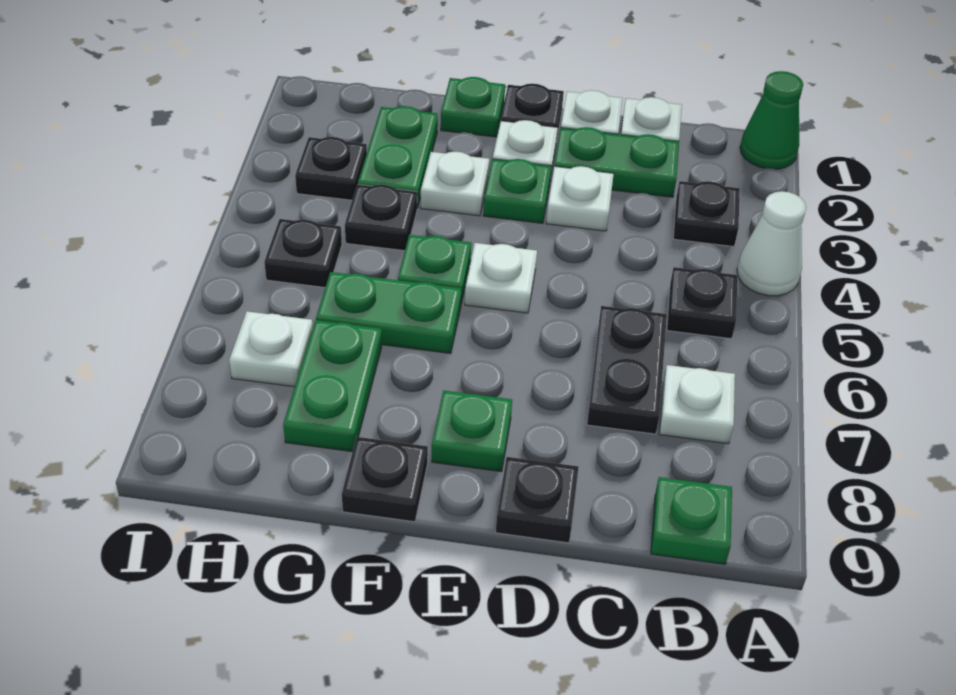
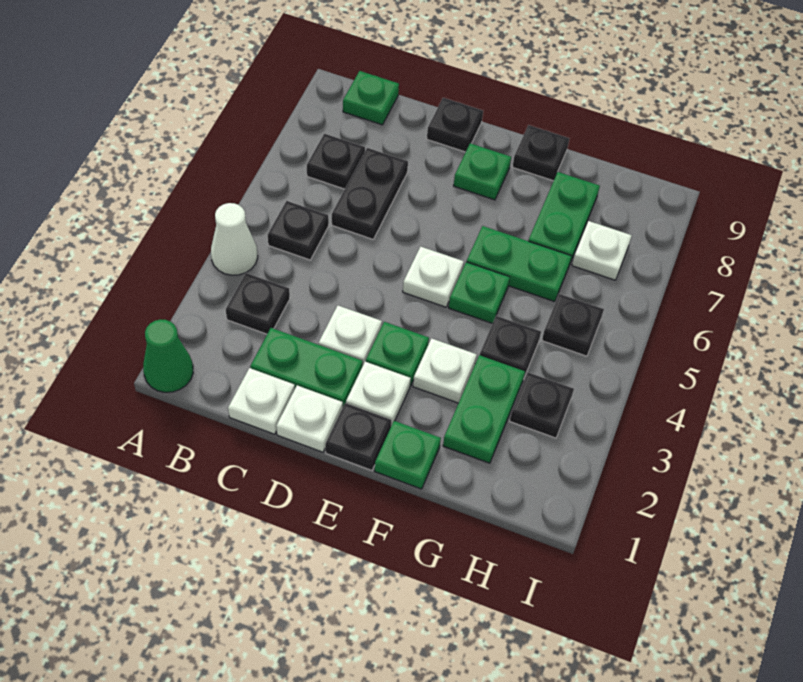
white plate B7 level 1 -> black plate B7 level 1

